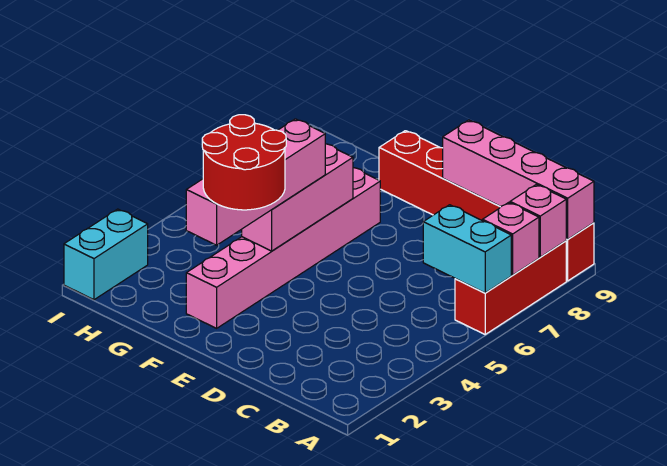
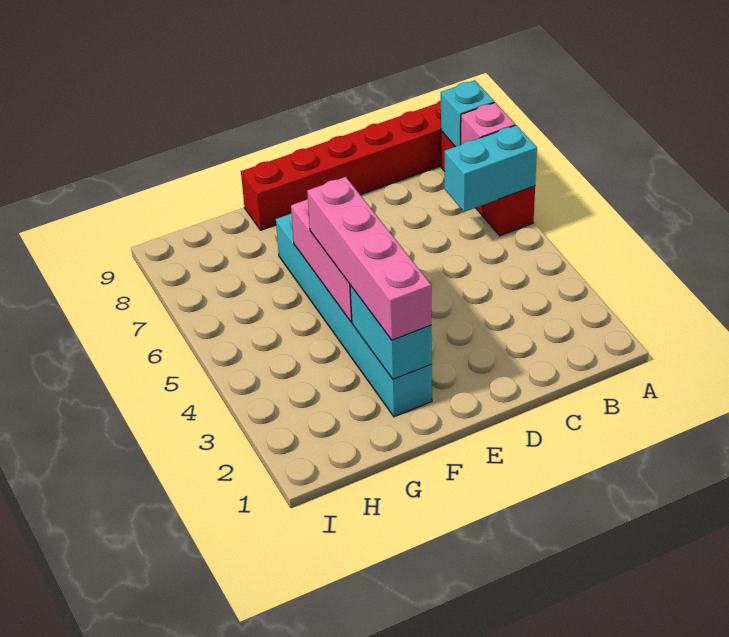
pink brick A8 level 2 -> cyan brick A8 level 2
pink brick A9:D9 level 2 -> none
red round brick E2:F3 level 4 -> none
pink brick F2:F7 level 1 -> cyan brick F2:F7 level 1
cyan brick I1:I2 level 1 -> cyan brick F2:F3 level 2

